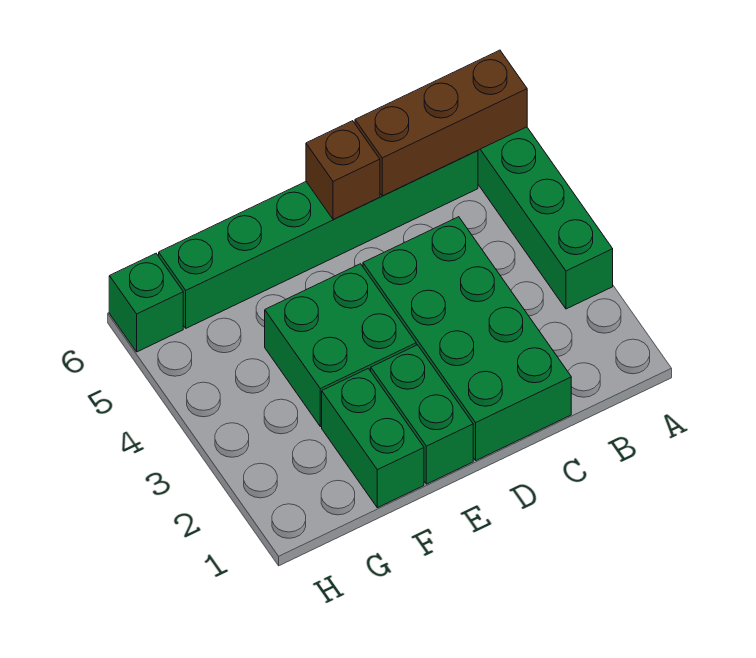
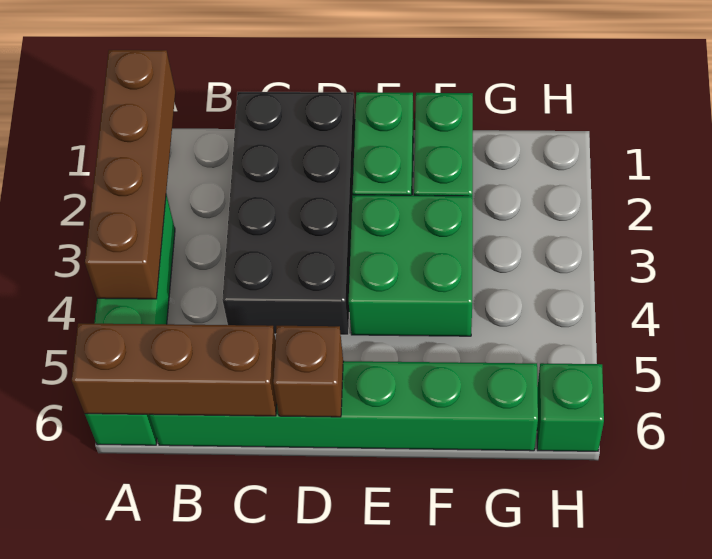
none -> brown brick A1:A4 level 2
green brick C1:D4 level 1 -> black brick C1:D4 level 1

